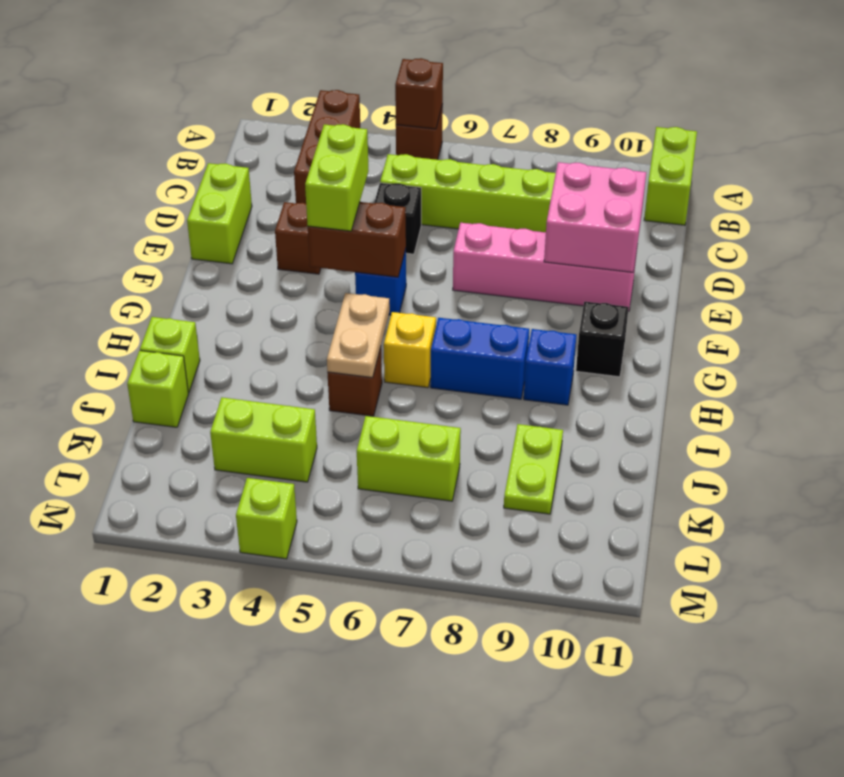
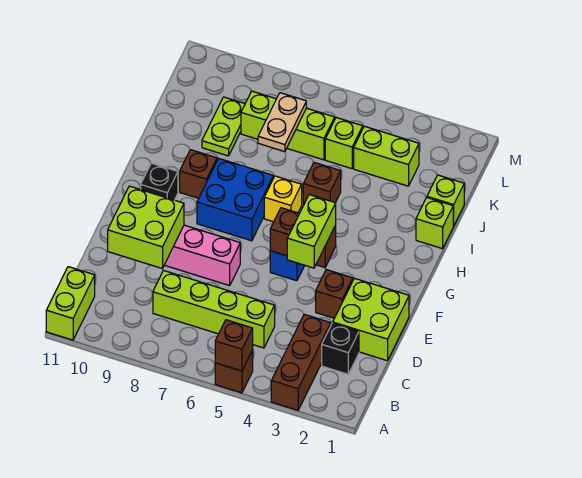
lime brick D1:E1 level 1 -> lime brick D1:E2 level 1
black brick D5 level 1 -> black brick C2 level 1
pink brick D9:E10 level 2 -> lime brick D9:E10 level 2
tan plate H5:I5 level 2 -> tan plate J7:K7 level 2
blue brick H7:H8 level 1 -> blue brick G7:H8 level 1
blue brick H9 level 1 -> brown brick H9 level 1
lime brick K6:K7 level 1 -> lime brick K6:K8 level 1
lime brick M4 level 1 -> lime brick K5 level 1

